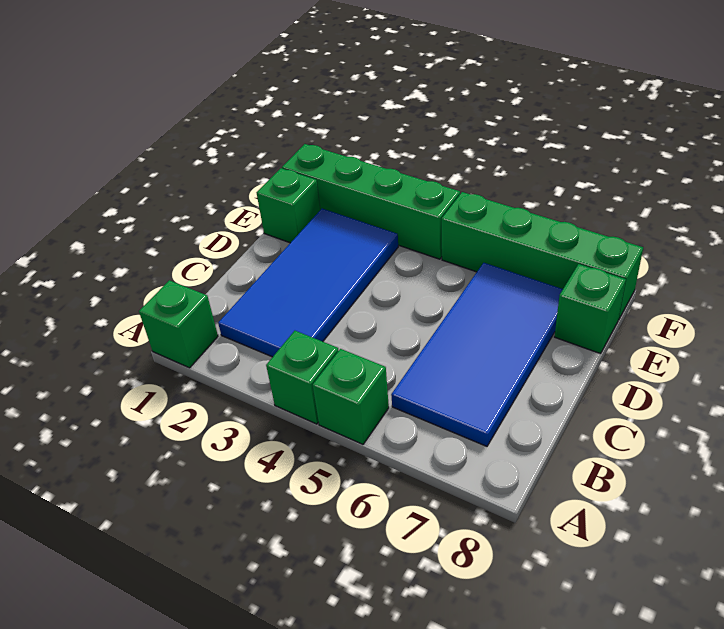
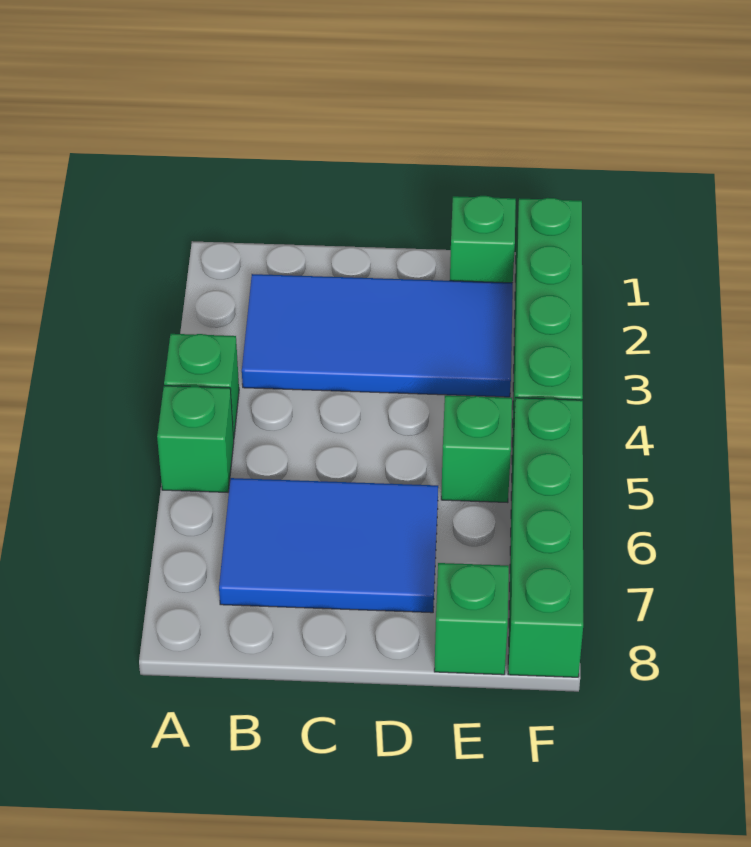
green brick A1 level 1 -> green brick E5 level 1
blue tile B6:E7 level 1 -> blue tile B6:D7 level 1

